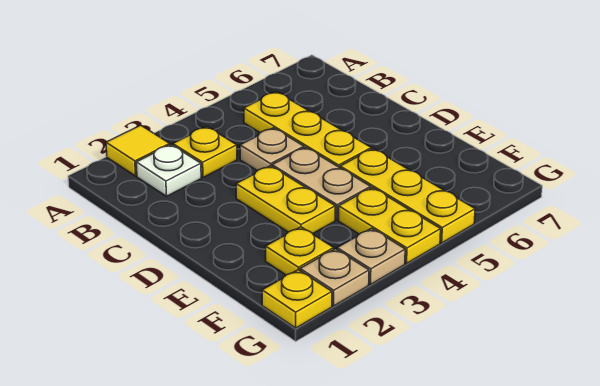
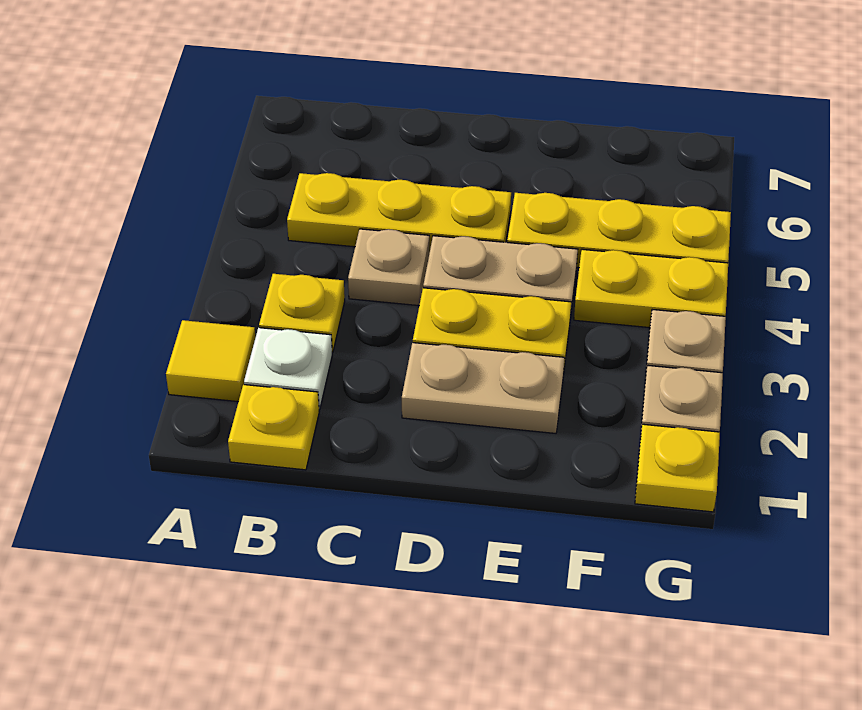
none -> tan plate D2:E2 level 1
yellow plate F2 level 1 -> yellow plate B1 level 1

